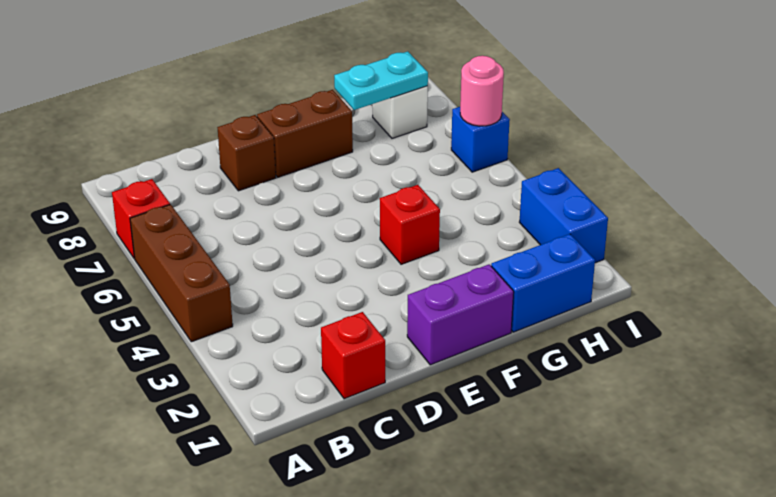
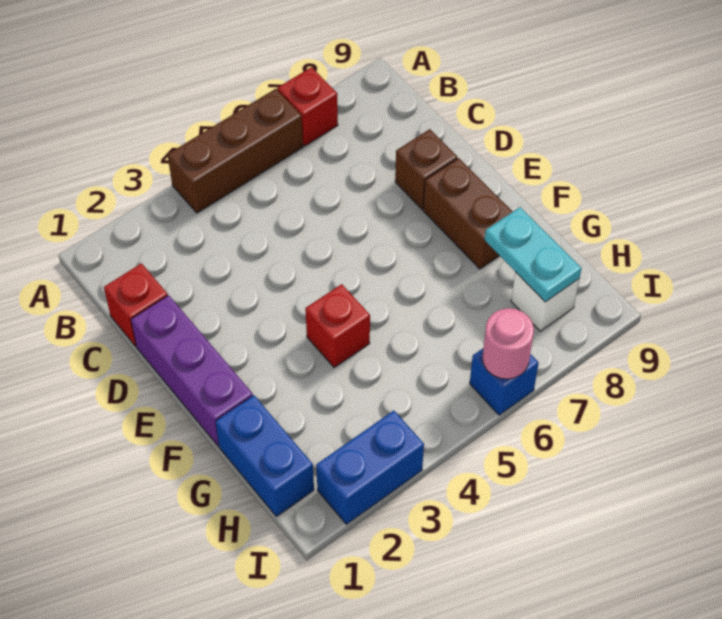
purple brick E1:F1 level 1 -> purple brick D1:F1 level 1

